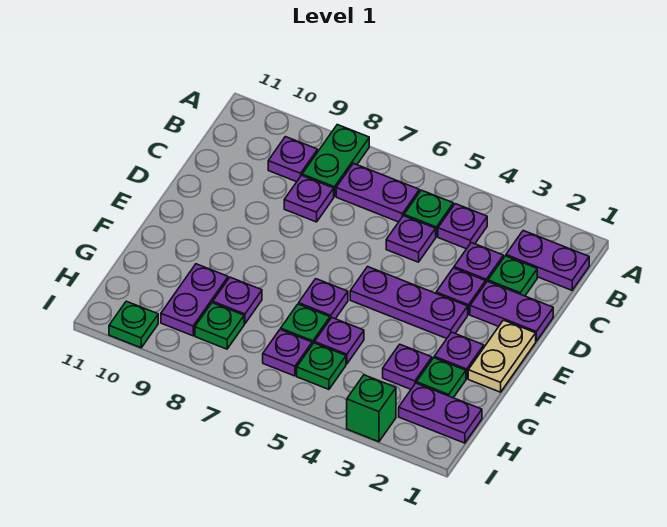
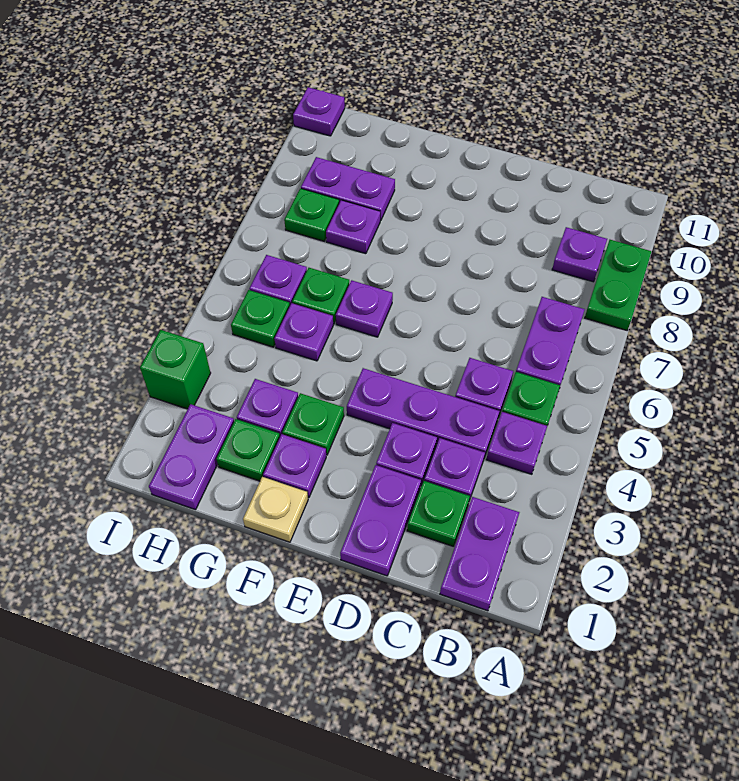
green plate A8:B8 level 1 -> green plate A8:A9 level 1
purple plate C8 level 1 -> purple plate I11 level 1
tan plate E1:F1 level 1 -> tan plate F1 level 1
purple plate E3:E5 level 1 -> purple plate C4:E4 level 1
green plate I10 level 1 -> green plate F3 level 1

